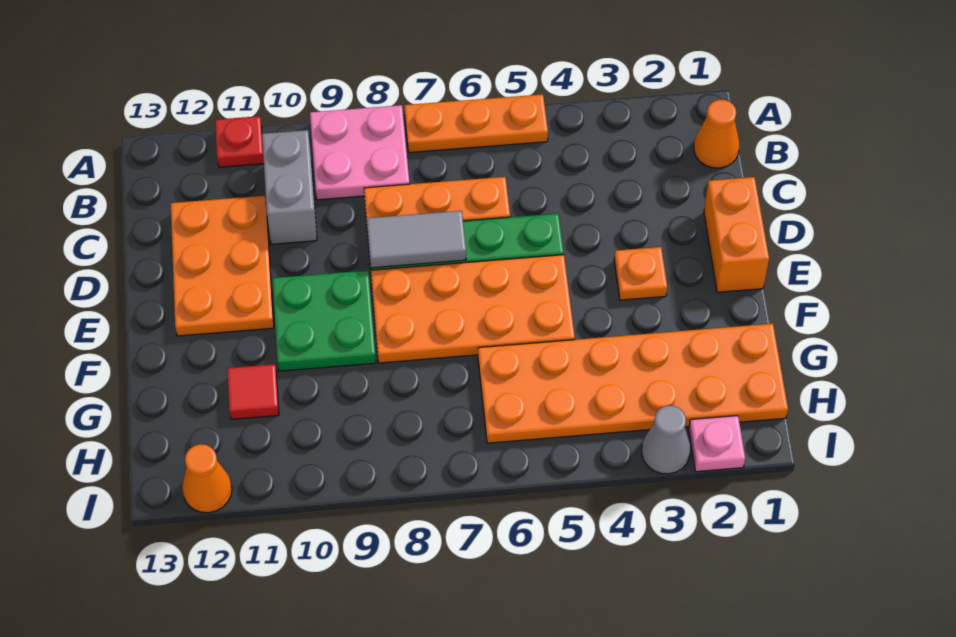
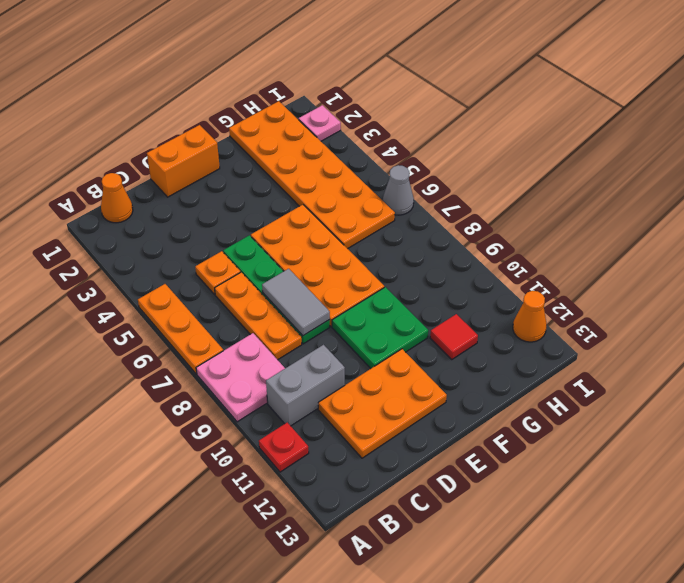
orange plate E3 level 1 -> orange plate C5 level 1
grey cone I3 level 1 -> grey cone I6 level 1

